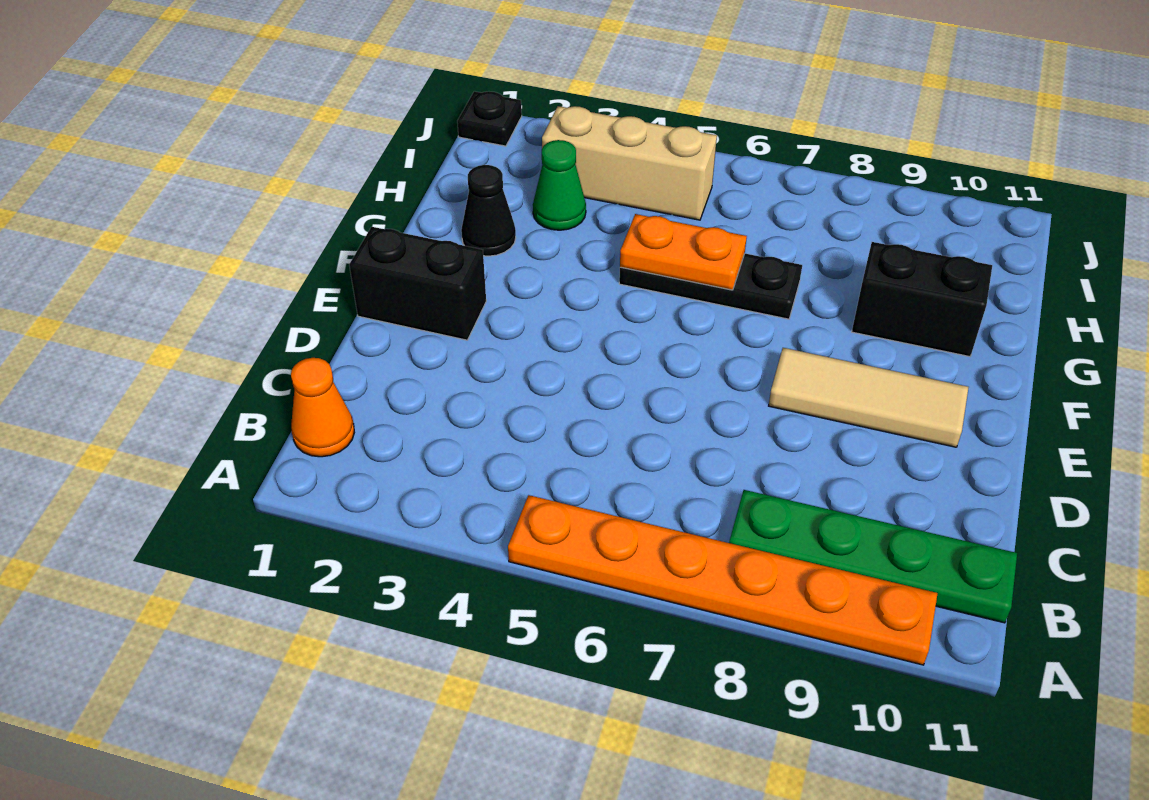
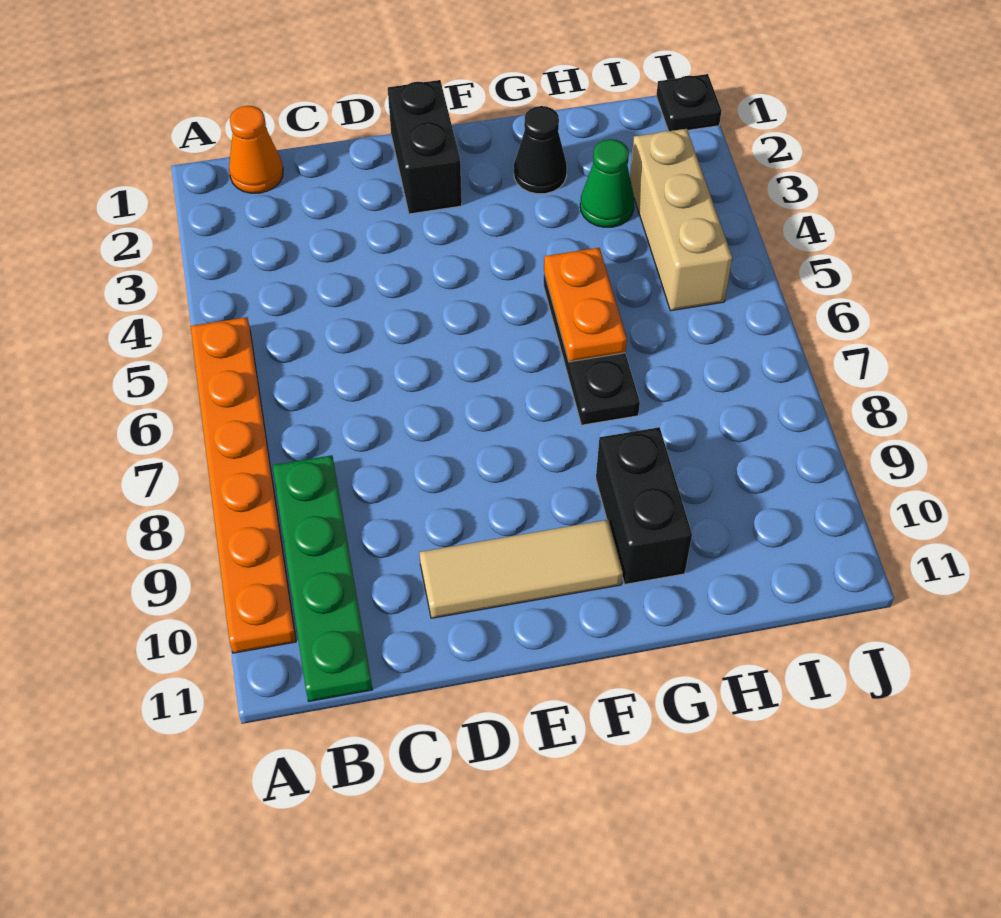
tan tile E8:E10 level 1 -> tan tile D10:F10 level 1

